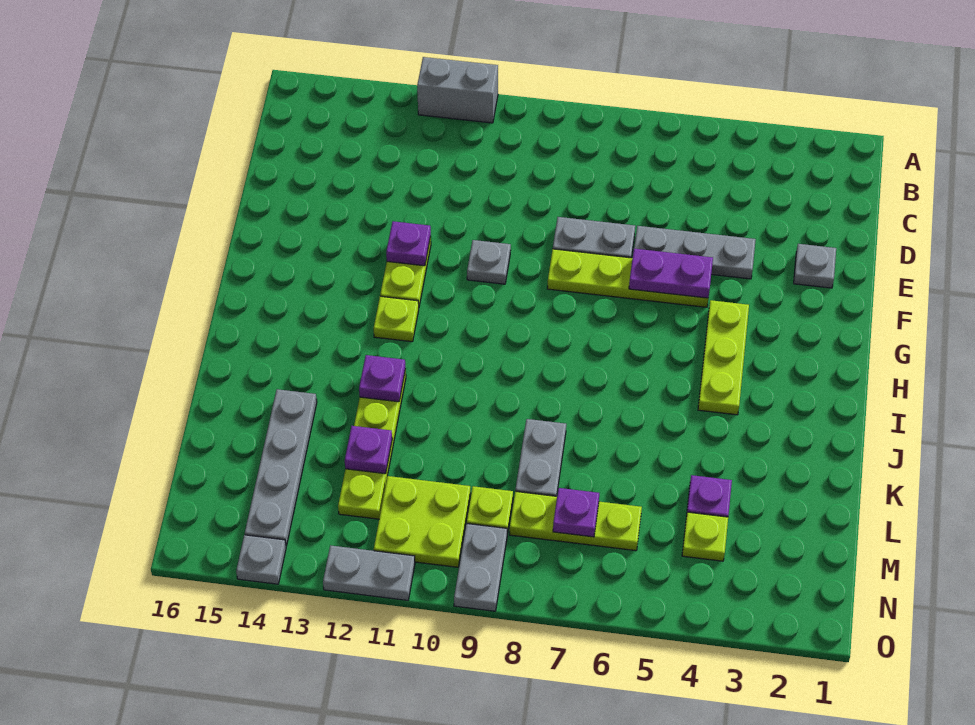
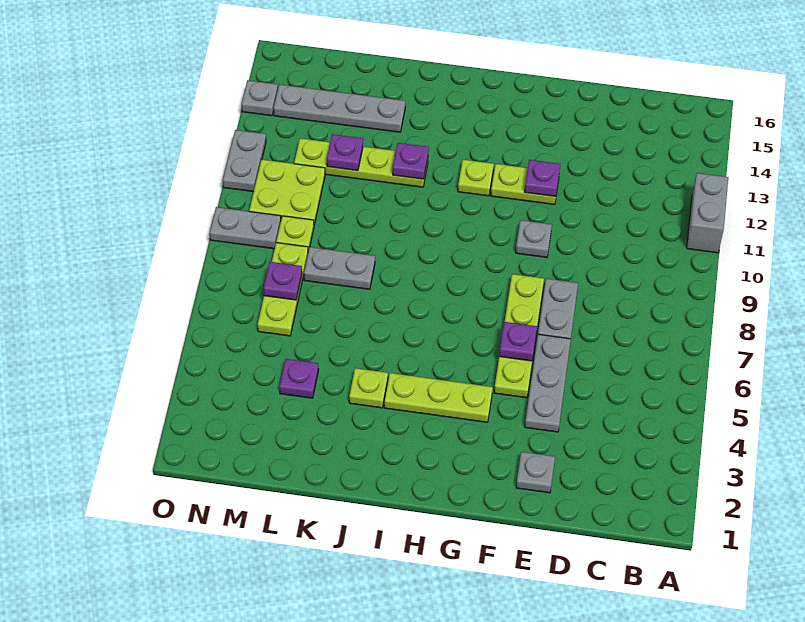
purple plate F5:F6 level 2 -> purple plate F6 level 2
lime plate M4 level 1 -> lime plate J4 level 1

